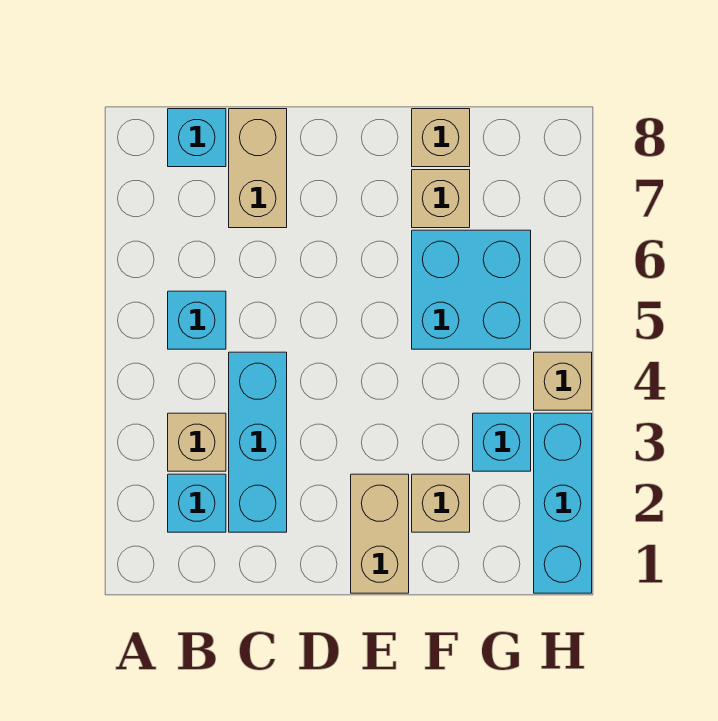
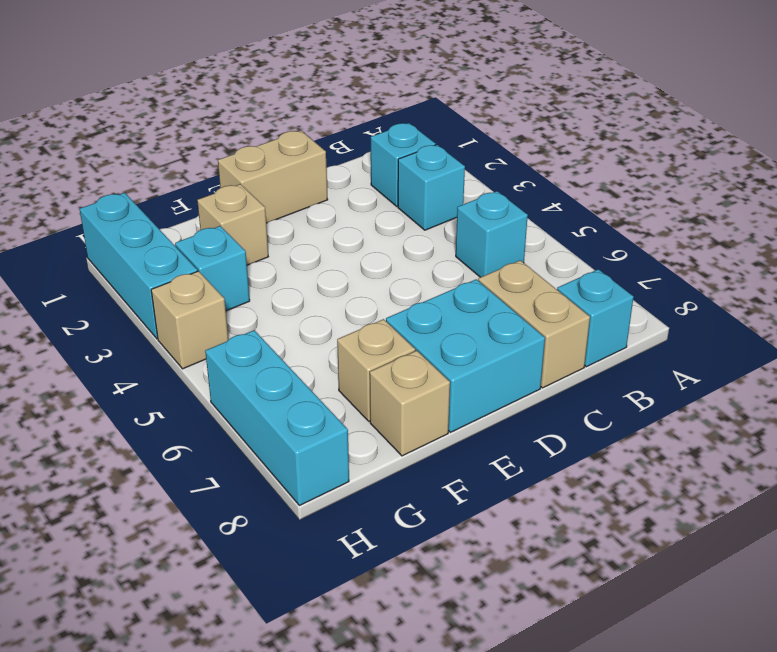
tan brick B3 level 1 -> cyan brick B3 level 1
cyan brick C2:C4 level 1 -> cyan brick H6:H8 level 1
tan brick E1:E2 level 1 -> tan brick D1:E1 level 1
cyan brick F5:G6 level 1 -> cyan brick D7:E8 level 1

